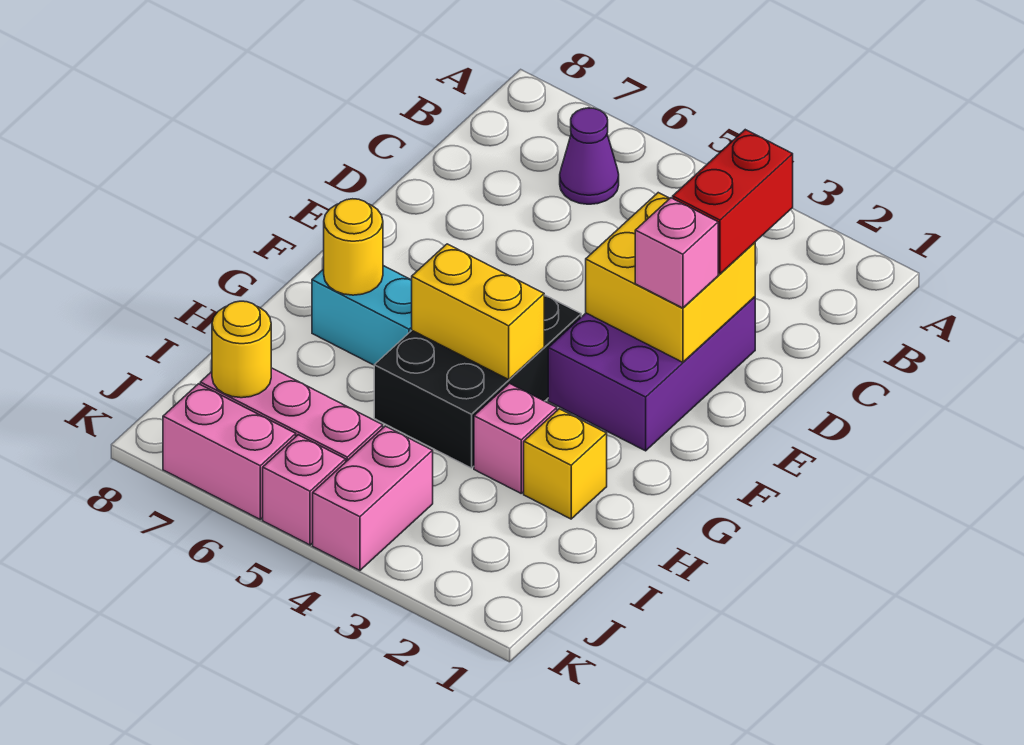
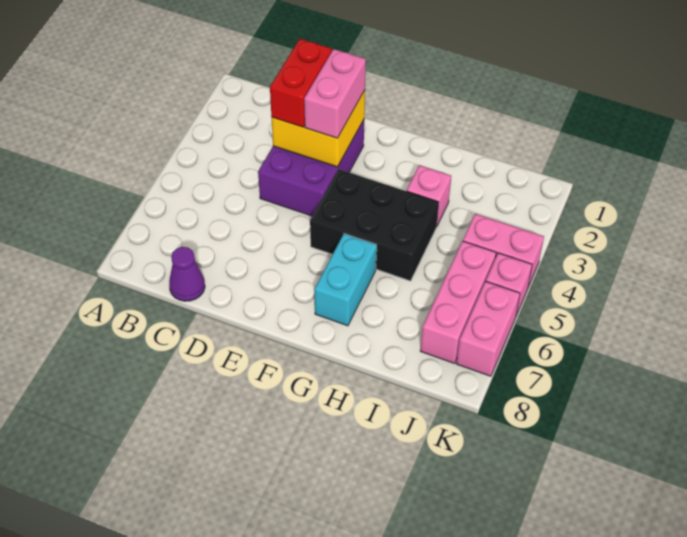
purple cone B6 level 1 -> purple cone C8 level 1
red brick C2:D2 level 3 -> red brick D2:D3 level 3
purple brick D2:F3 level 1 -> purple brick D2:E4 level 1
pink brick E2 level 3 -> pink brick E2:E3 level 3
yellow brick G4:G5 level 2 -> none
yellow round brick G7 level 2 -> none
yellow brick H2 level 1 -> none
yellow round brick J7 level 2 -> none

